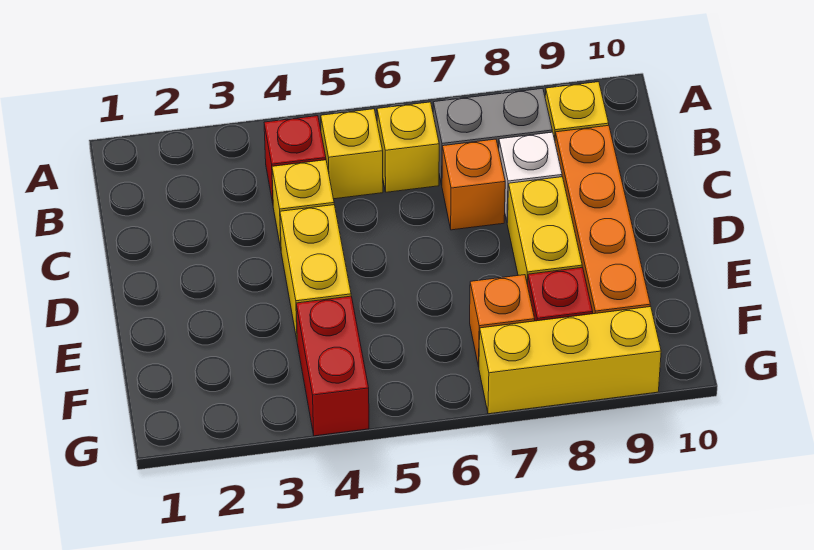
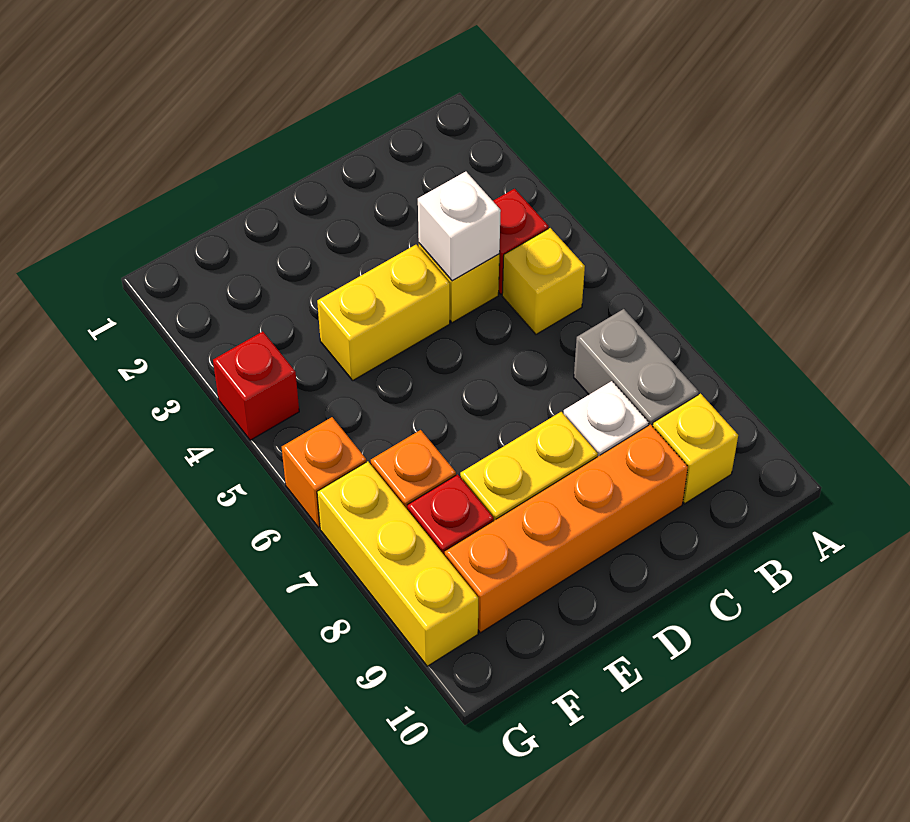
yellow brick B6 level 1 -> none
none -> white brick C4 level 2
orange brick C7 level 1 -> orange brick G6 level 1
red brick F4:G4 level 1 -> red brick G4 level 1

